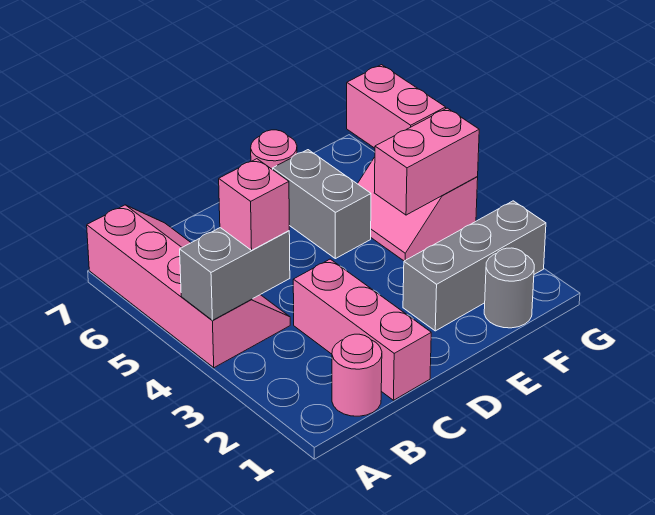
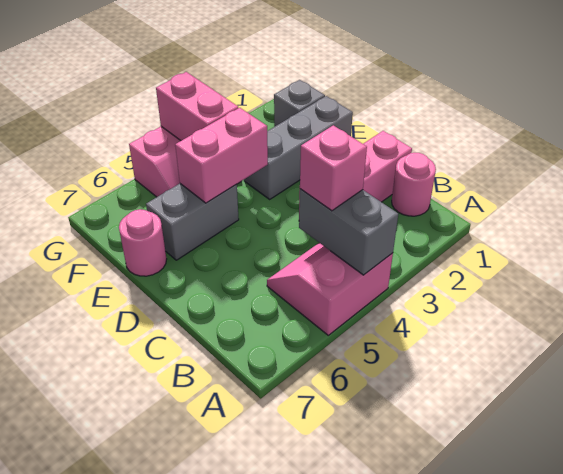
pink slope A4:B7 level 1 top A -> pink slope A4:B5 level 1 top A
grey brick E2:G2 level 1 -> grey brick E1:E3 level 1
grey round brick F1 level 1 -> grey brick F1 level 1
pink brick G5:G6 level 2 -> pink brick E4:E5 level 2

